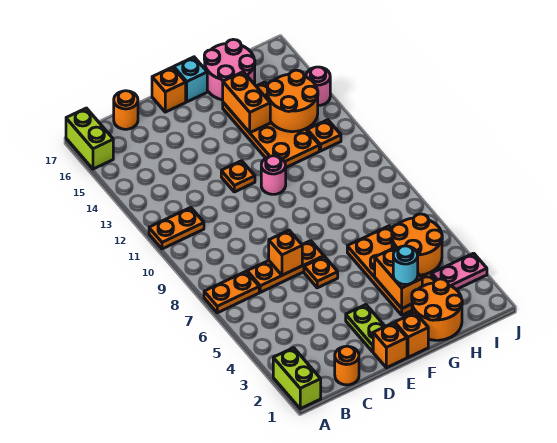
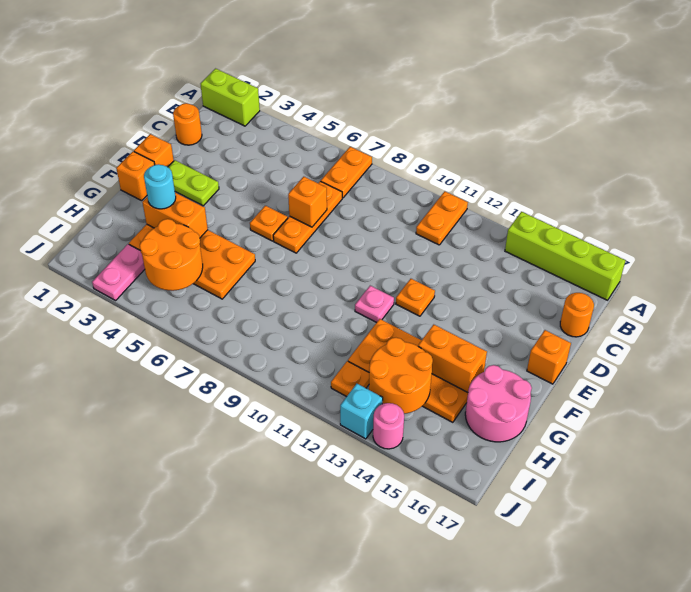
lime brick A16:A17 level 1 -> lime brick A14:A17 level 1
pink round brick F11 level 1 -> pink plate F11 level 1
cyan brick F17 level 1 -> cyan brick J13 level 1
orange round brick G1:H2 level 1 -> none

